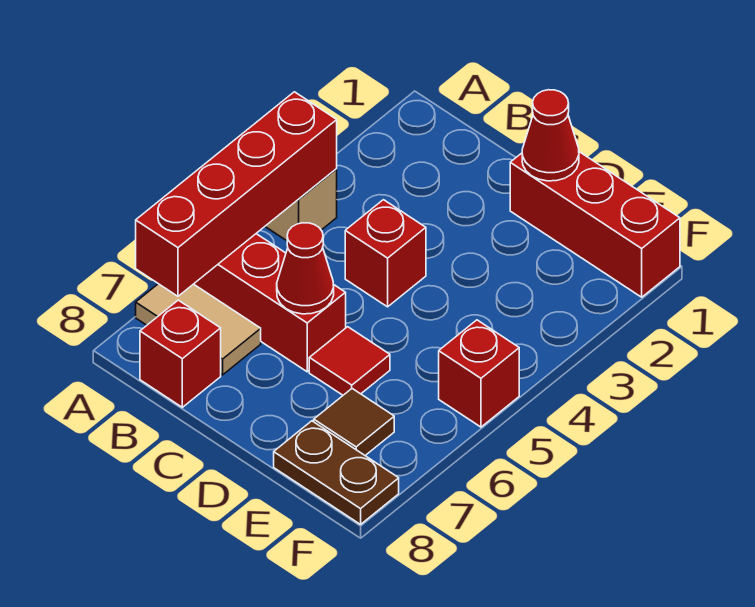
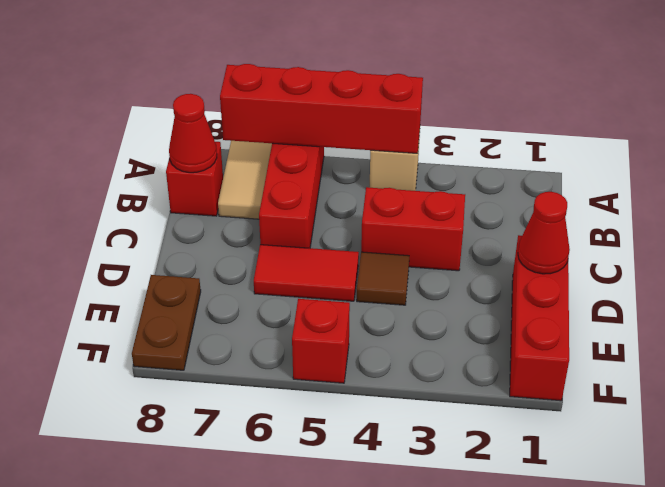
red brick C4 level 1 -> red brick C3:C4 level 1
red cone C6 level 2 -> red cone B8 level 2
red tile D6 level 1 -> red tile D5:D6 level 1
brown tile E7 level 1 -> brown tile D4 level 1

